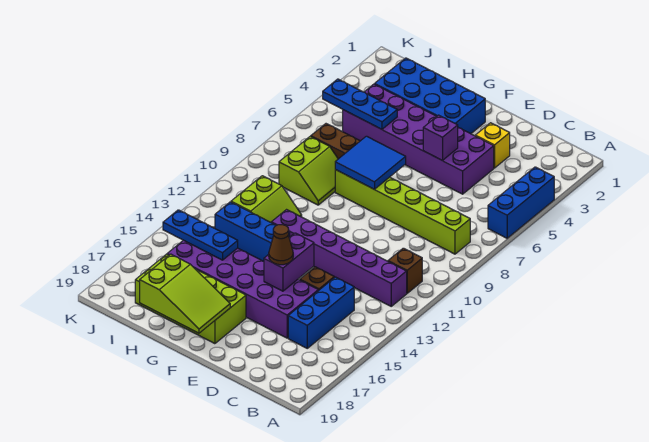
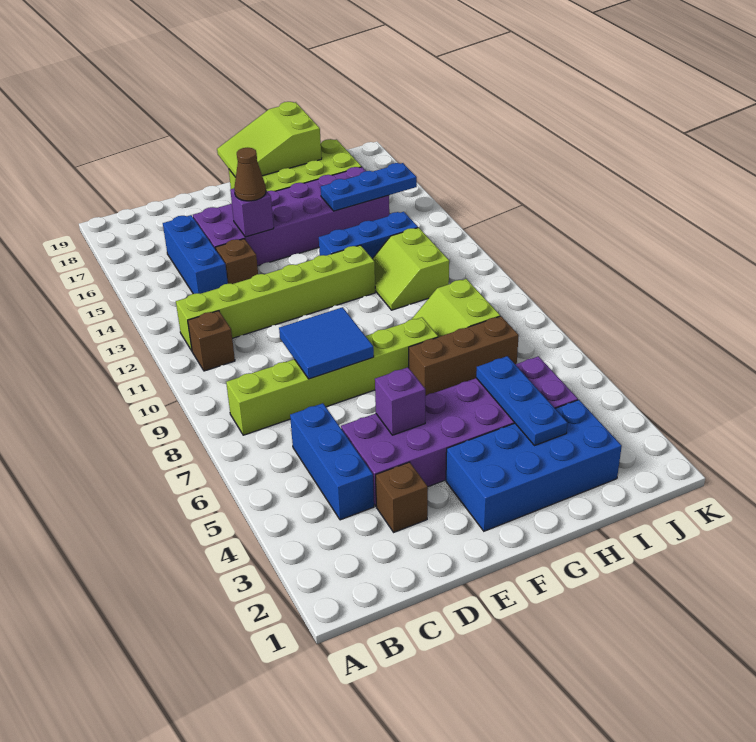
blue brick A4:A6 level 1 -> blue brick C4:C6 level 1
purple brick B12:G12 level 1 -> lime brick B12:G12 level 1
yellow brick D3 level 1 -> brown brick D3 level 1
purple brick E14:E15 level 2 -> purple brick E15 level 2
blue tile F7:G8 level 2 -> blue tile D8:E9 level 2
blue plate H5:J5 level 2 -> blue plate H3:H5 level 2

